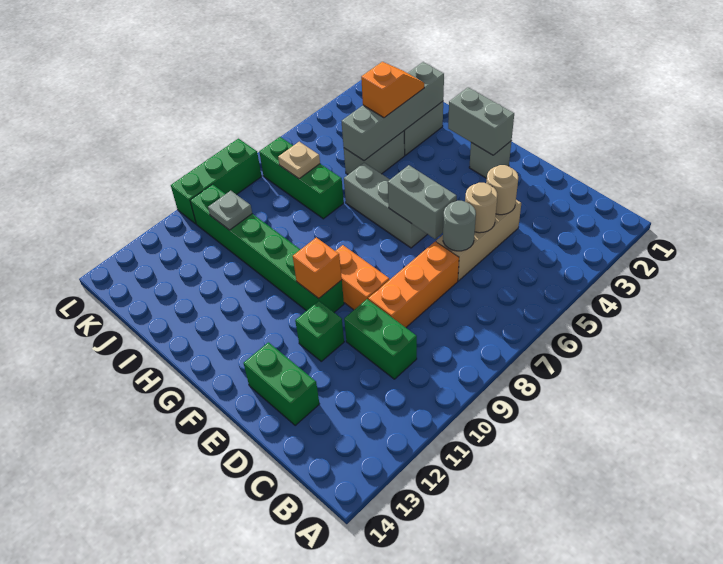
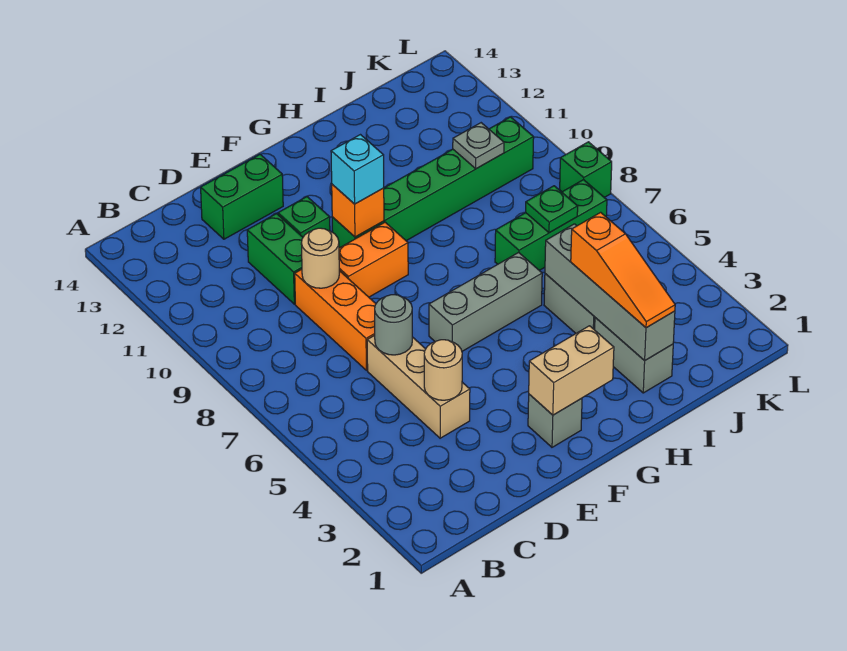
green brick C10:D10 level 1 -> green brick D10:D11 level 1
tan round brick D5 level 2 -> tan round brick D9 level 2
grey brick E6:F6 level 2 -> none
grey brick F2:G2 level 2 -> tan brick F2:G2 level 2
none -> cyan brick F10 level 3
orange slope I3:I4 level 3 top 4 -> orange slope I2:I4 level 3 top 4
tan plate J7 level 2 -> green plate J7 level 2
green brick L8:L10 level 1 -> green brick L8 level 1

